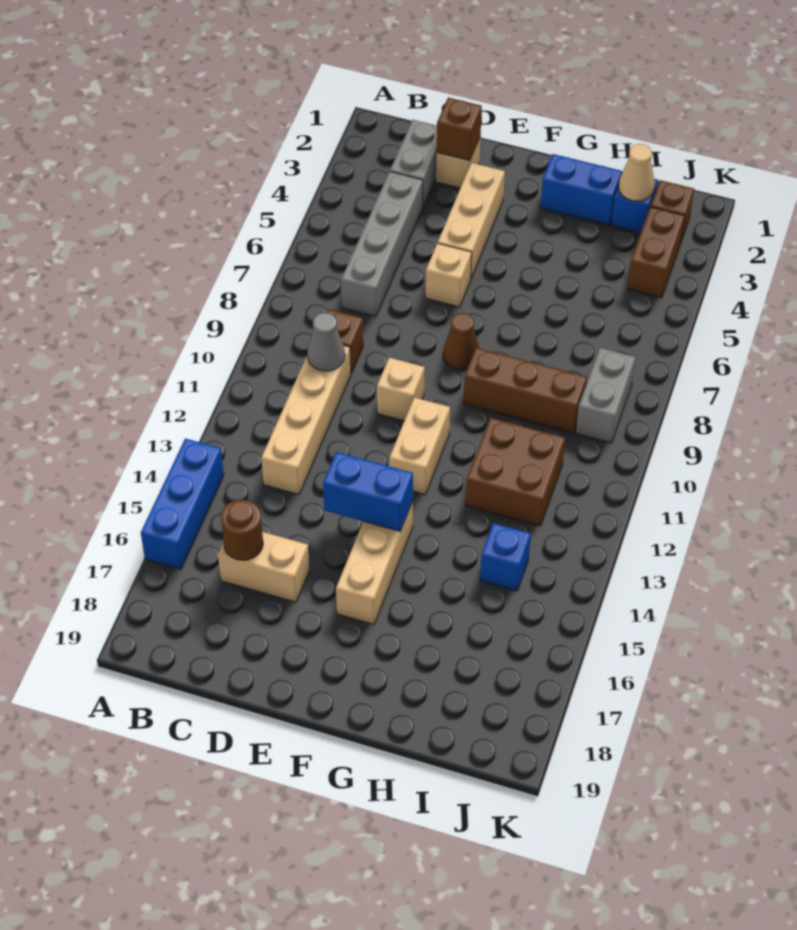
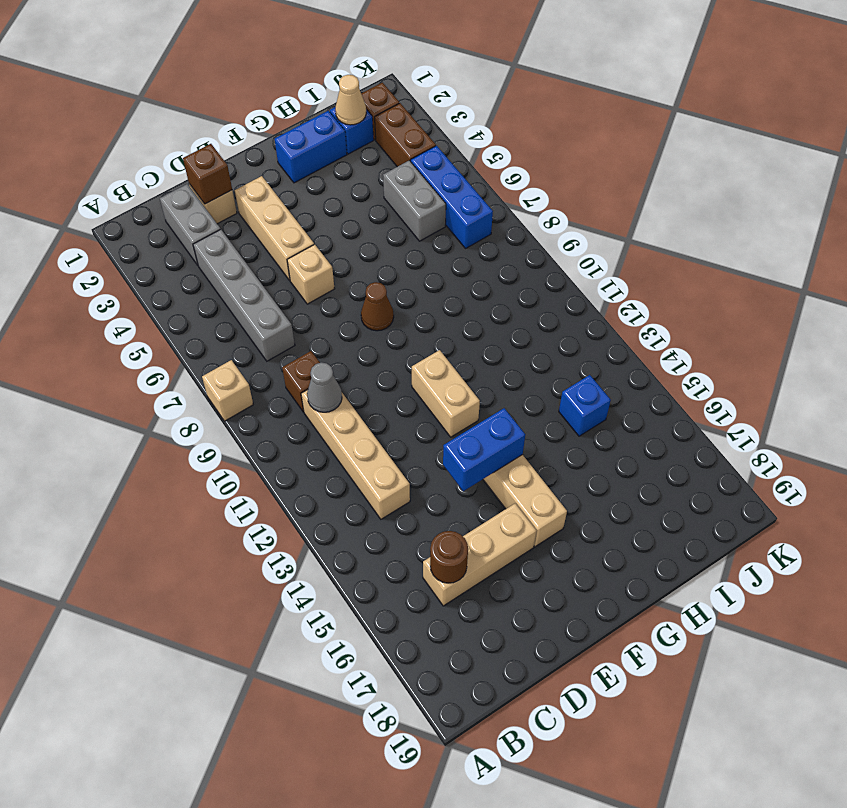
blue brick A14:A16 level 1 -> blue brick J5:J7 level 1
tan brick C16:D16 level 1 -> tan brick C16:E16 level 1
tan brick E10 level 1 -> tan brick A8 level 1
brown brick G9:I9 level 1 -> none
brown brick H11:I12 level 1 -> none
grey brick J8:J9 level 1 -> grey brick I5:I6 level 1

